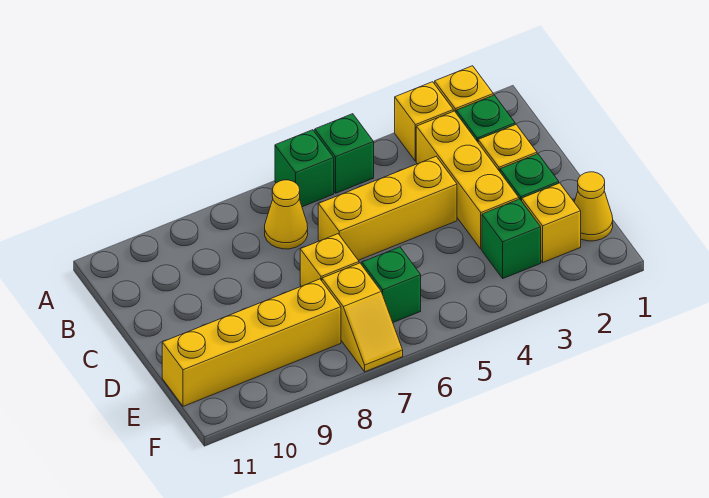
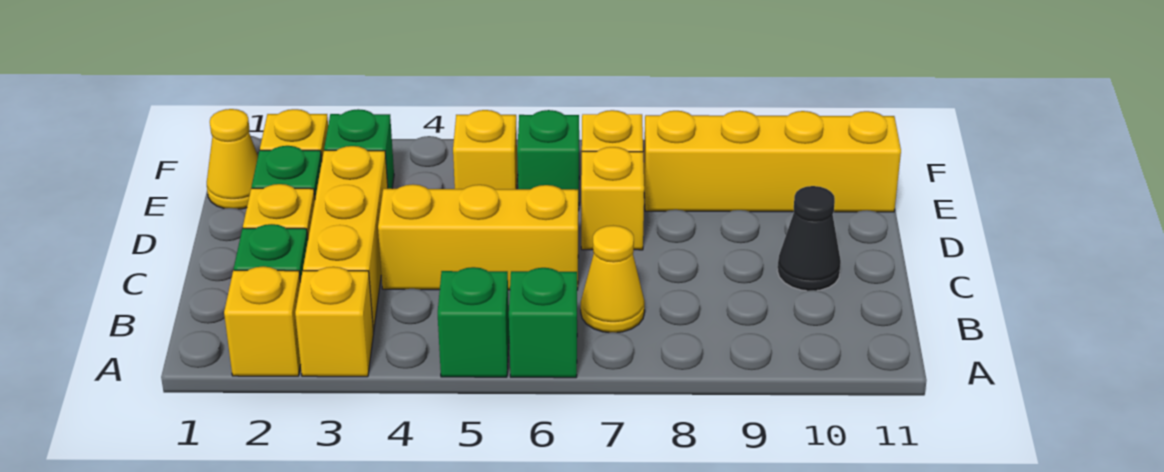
none -> black cone C10 level 1
none -> yellow brick E5 level 1

